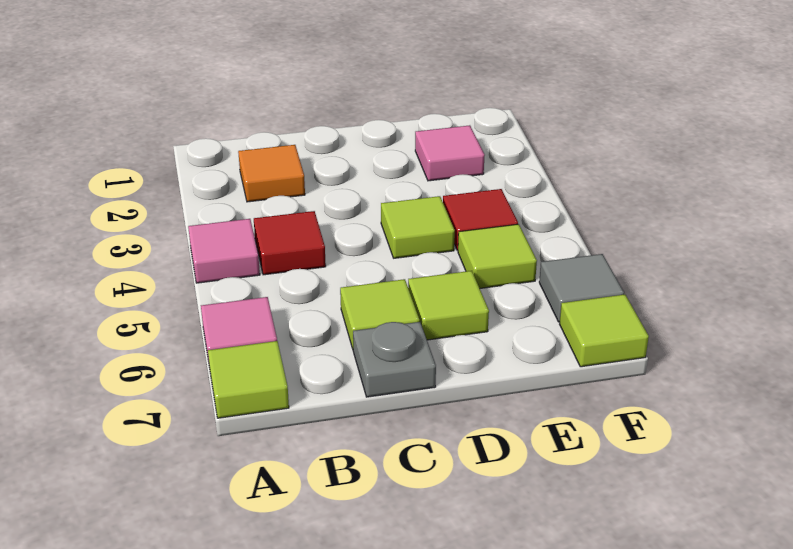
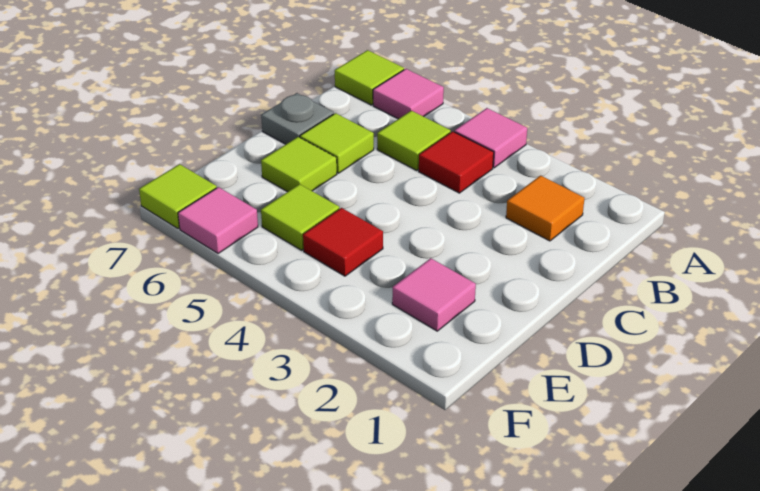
lime tile D4 level 1 -> lime tile B5 level 1
grey tile F6 level 1 -> pink tile F6 level 1

